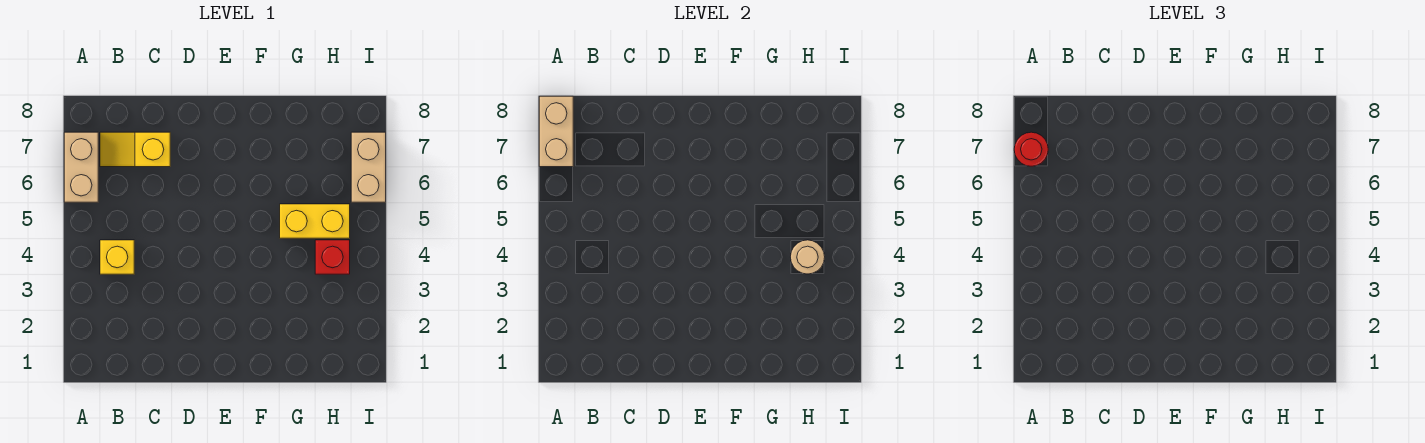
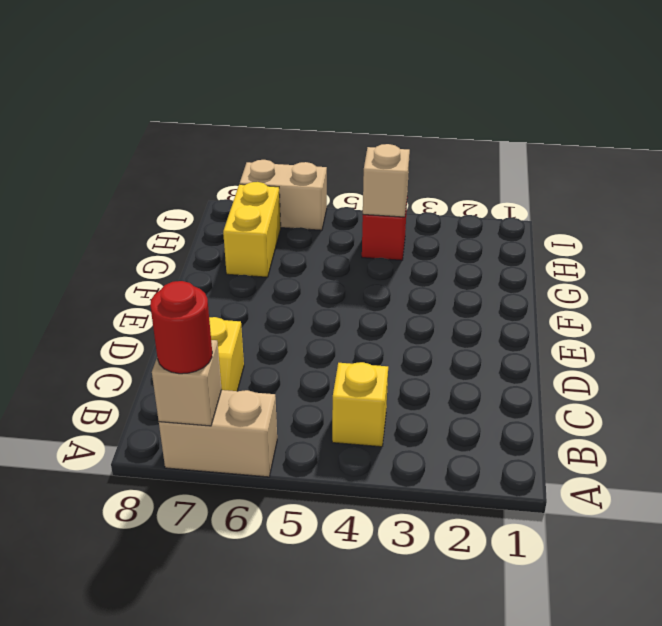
tan brick A7:A8 level 2 -> tan brick A7 level 2
yellow brick G5:H5 level 1 -> yellow brick G7:H7 level 1
tan round brick H4 level 2 -> tan brick H4 level 2

